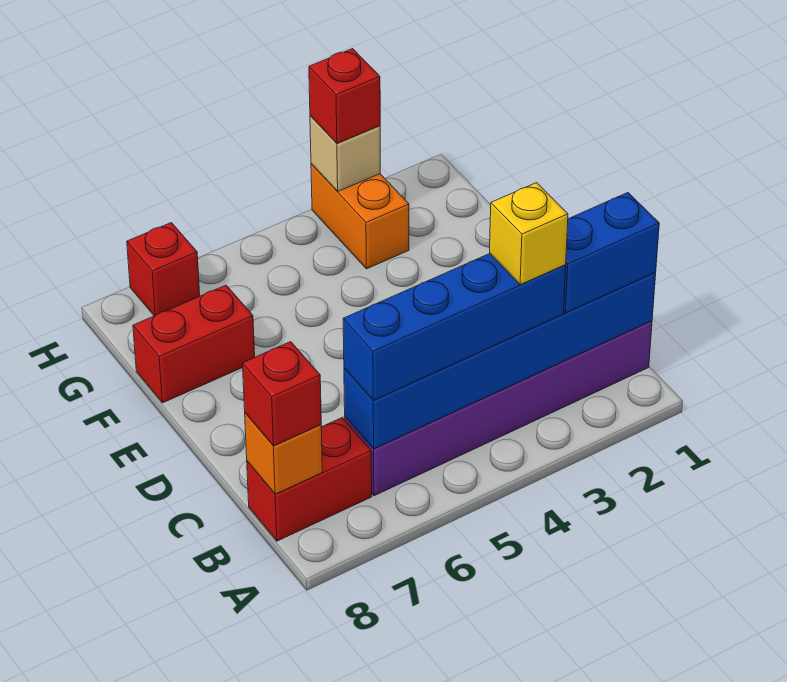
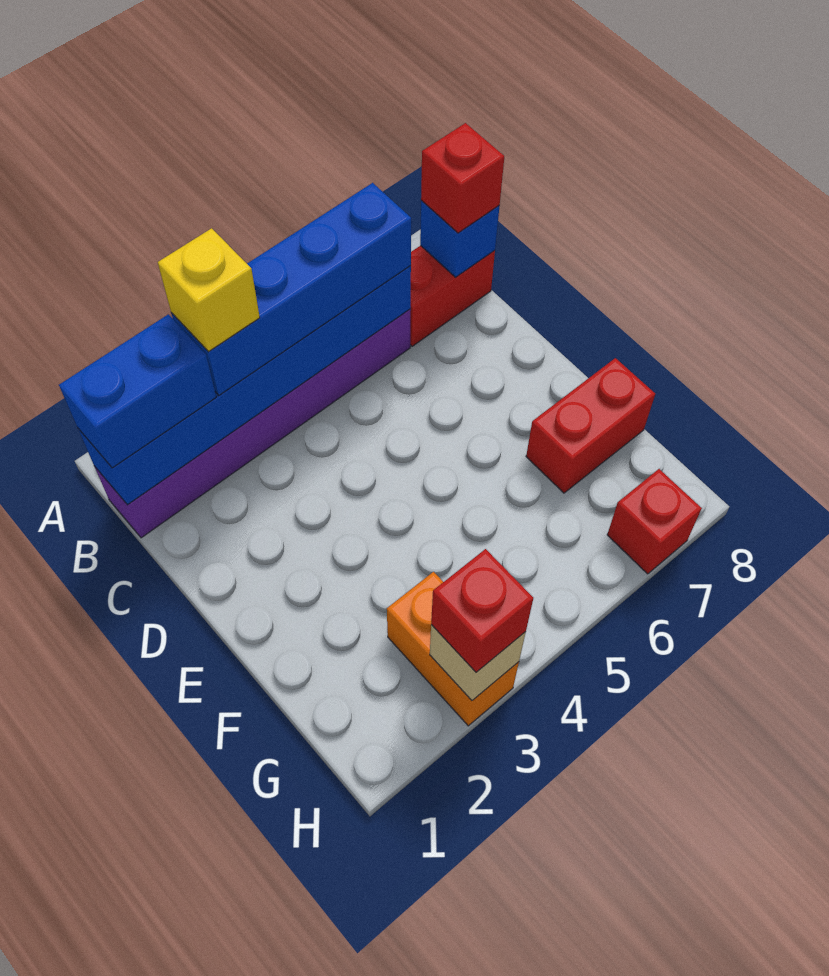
orange brick B8 level 2 -> blue brick B8 level 2

